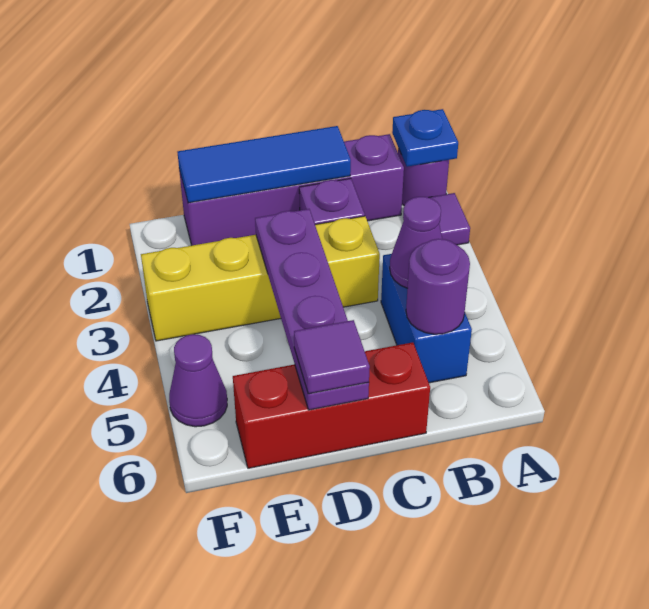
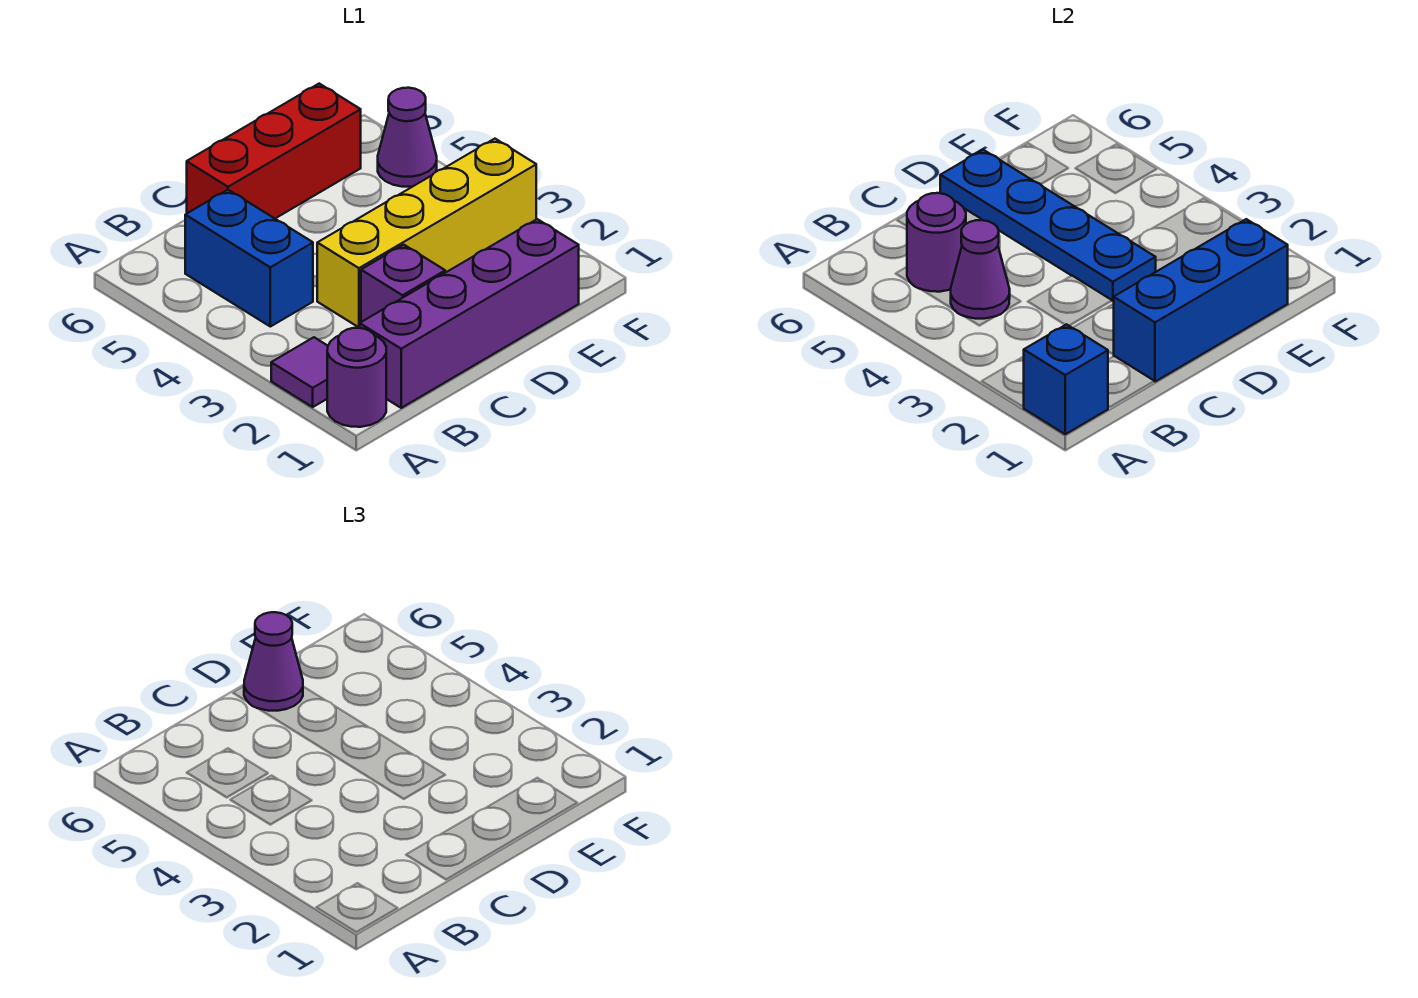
blue plate A1 level 2 -> blue brick A1 level 2
blue tile C1:E1 level 2 -> blue brick C1:E1 level 2
purple plate D3:D6 level 2 -> blue plate D3:D6 level 2
purple tile D6 level 3 -> purple cone D6 level 3

